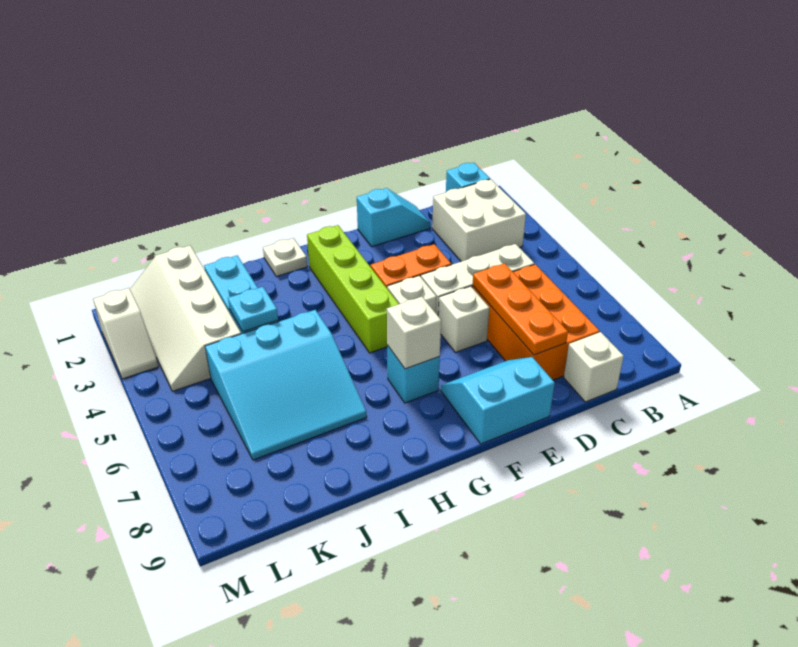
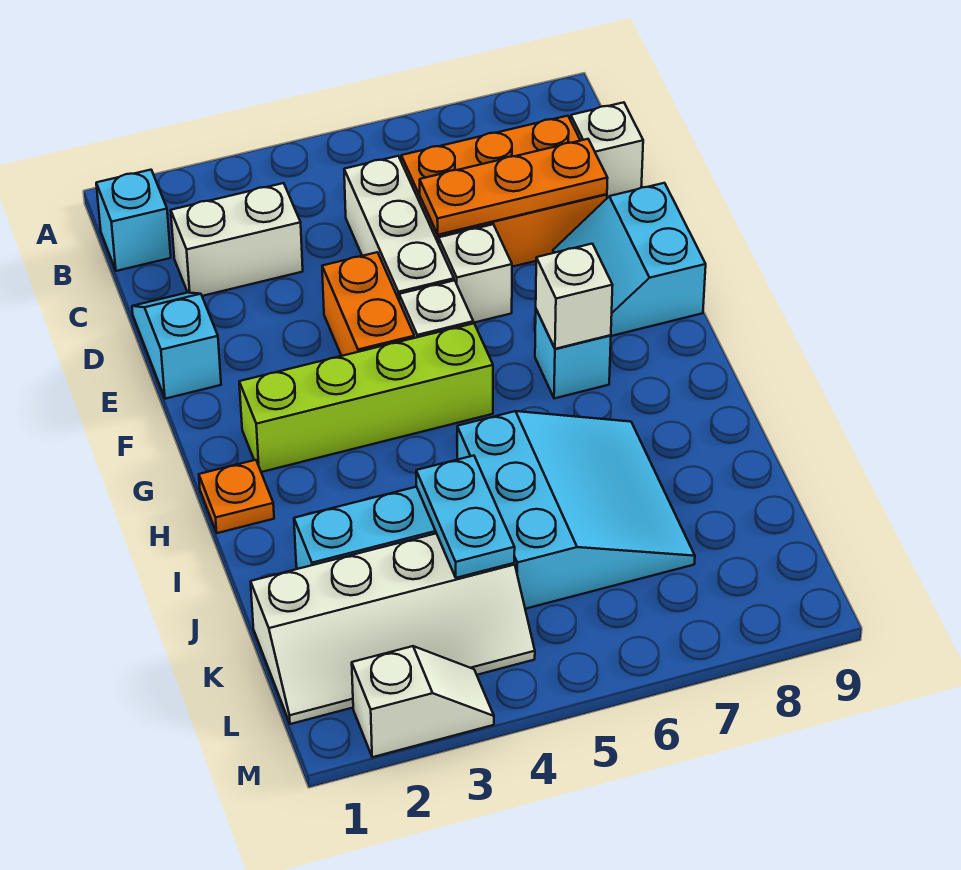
white brick B2:C3 level 1 -> white brick C2:C3 level 1
white plate H1 level 1 -> orange plate H1 level 1
cyan plate J4 level 2 -> cyan plate J4:K4 level 2

